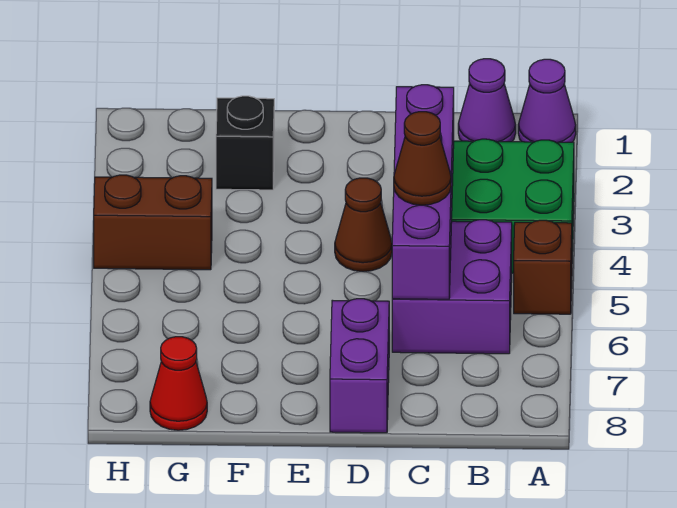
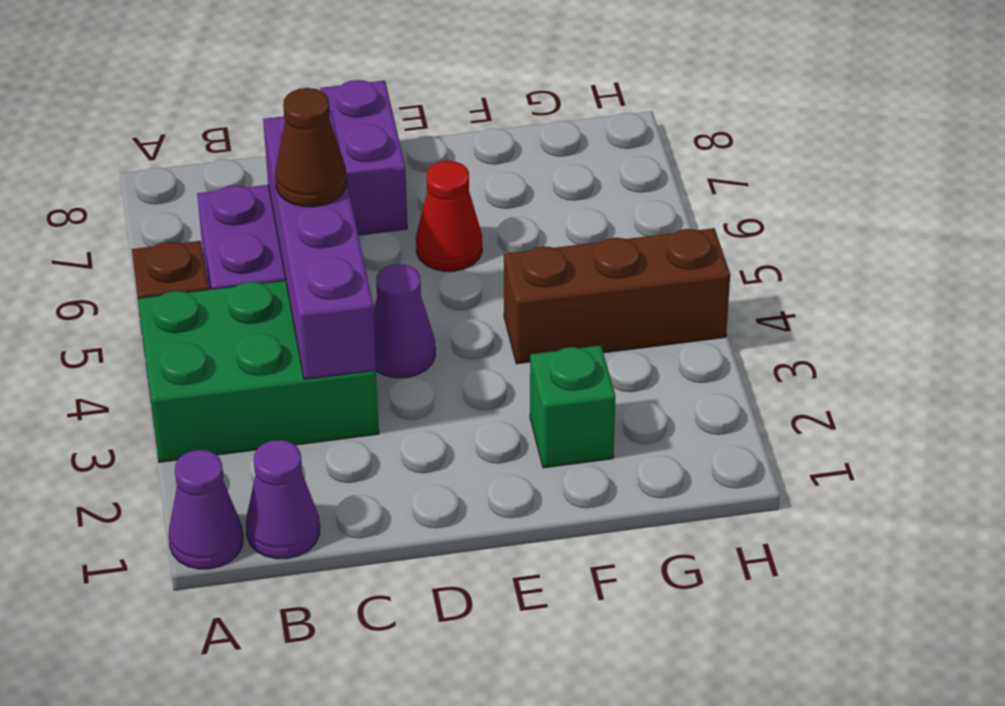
brown cone D4 level 1 -> purple cone D4 level 1
black brick F2 level 1 -> green brick F2 level 1
brown brick G4:H4 level 1 -> brown brick F4:H4 level 1
red cone G8 level 1 -> red cone E6 level 1

